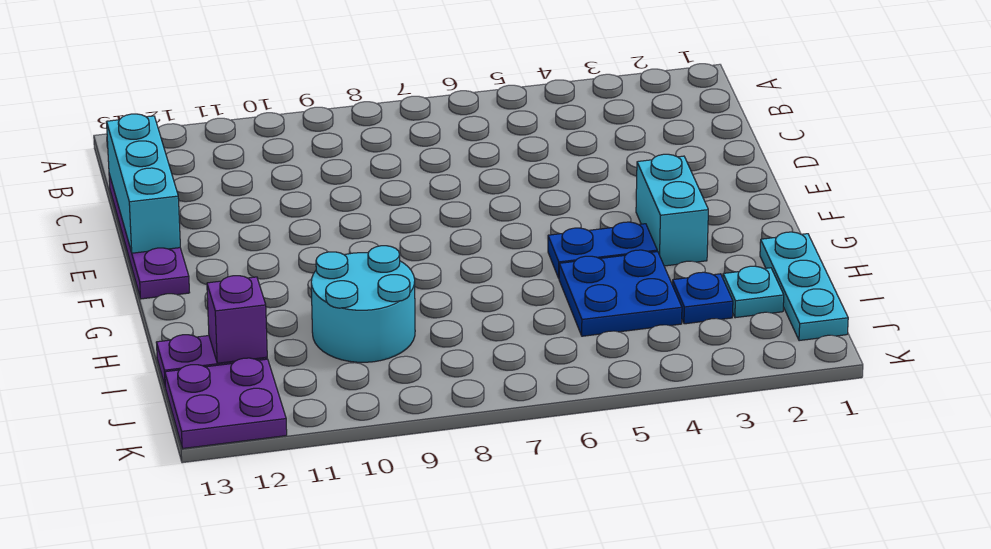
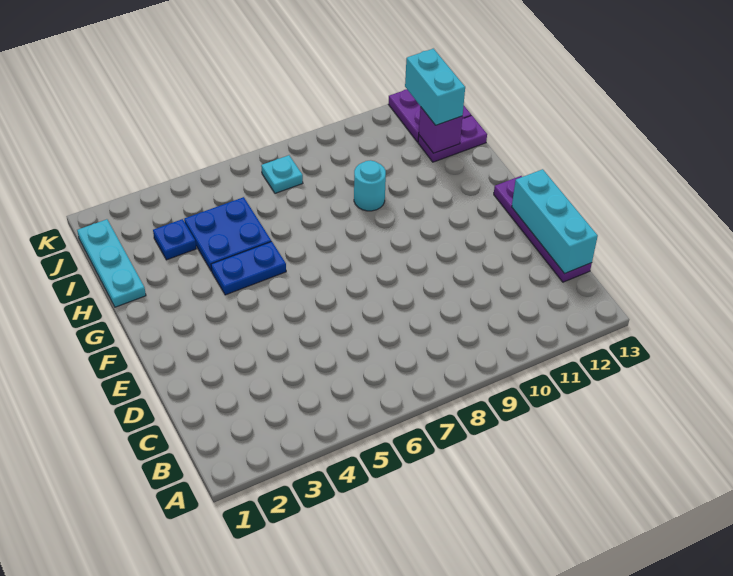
cyan brick F3:G3 level 1 -> cyan brick I12:J12 level 3
cyan round brick H9:I10 level 1 -> cyan round brick H9 level 1
cyan plate I2 level 1 -> cyan plate J7 level 1

